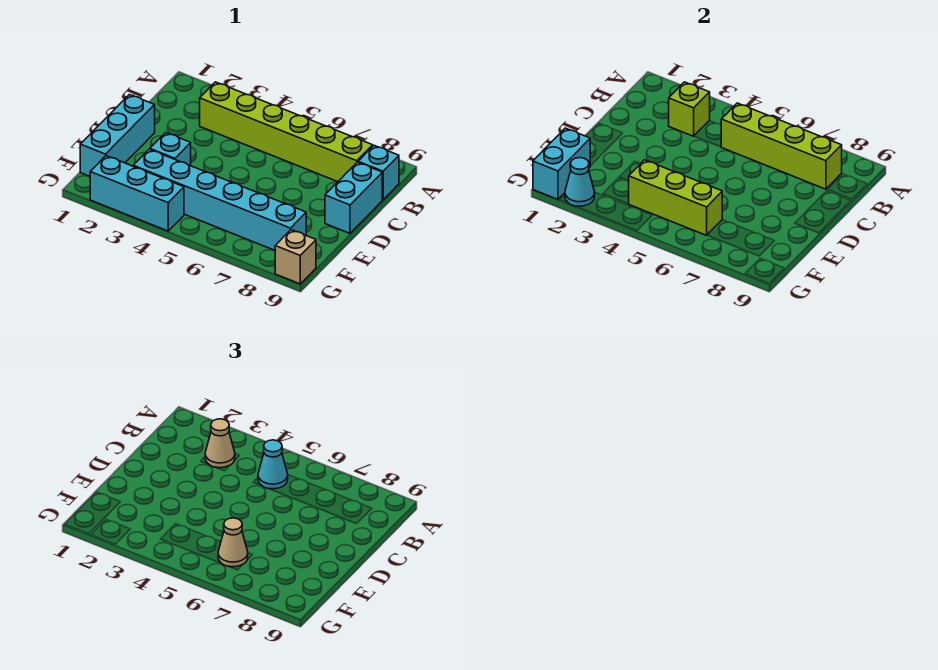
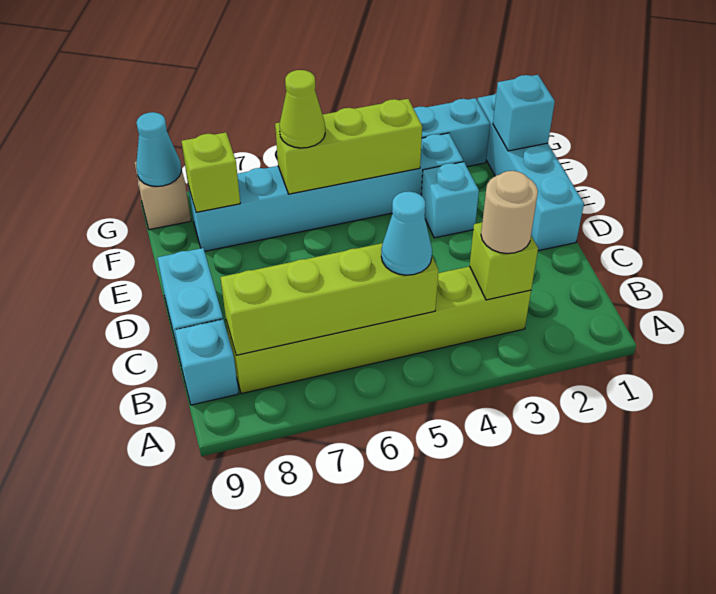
tan cone B3 level 3 -> tan round brick B3 level 3
cyan brick D1:F1 level 1 -> cyan brick D1:G1 level 1
cyan brick F1:G1 level 2 -> cyan brick F1 level 2
tan cone F6 level 3 -> lime cone F6 level 3
none -> lime brick F8 level 2
cyan cone G2 level 2 -> cyan cone G9 level 2

